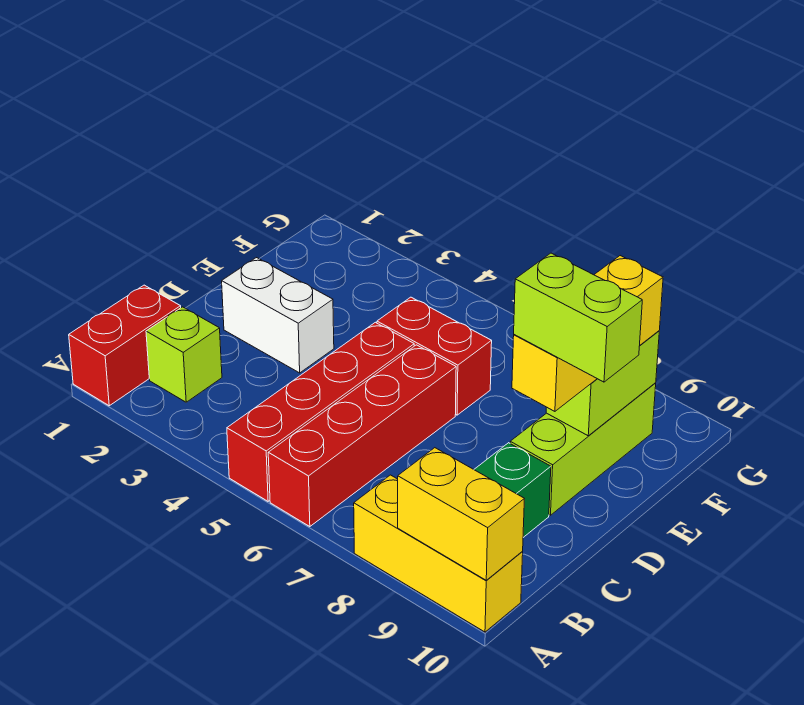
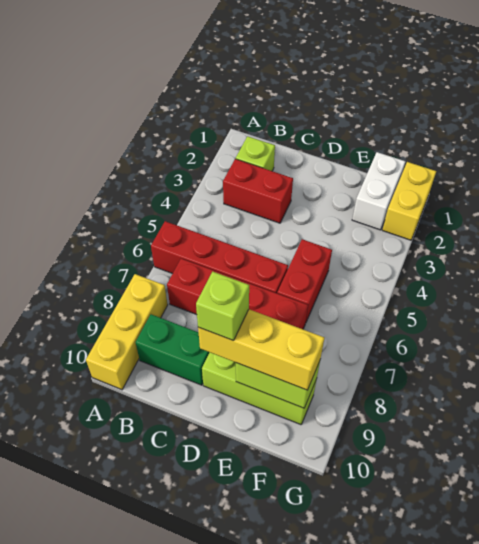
red brick A1:B1 level 1 -> red brick B3:C3 level 1
red brick A5:D5 level 1 -> red brick B7:E7 level 1
yellow brick A9:A10 level 2 -> yellow brick G1:G2 level 1
white brick D2:D3 level 1 -> white brick F1:F2 level 1
lime brick D9:D10 level 4 -> lime brick D9 level 4

